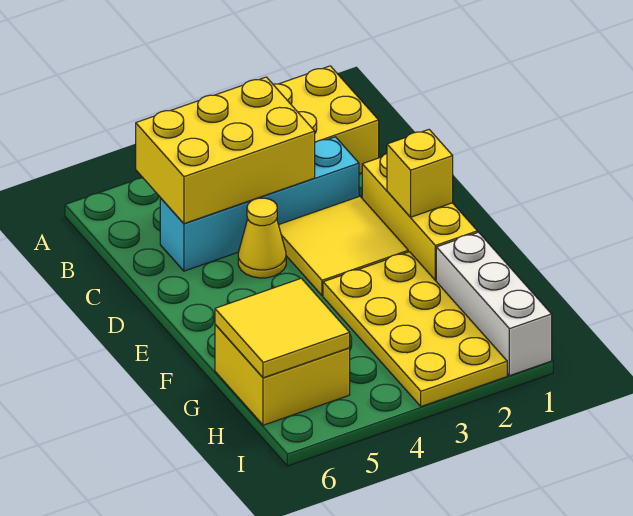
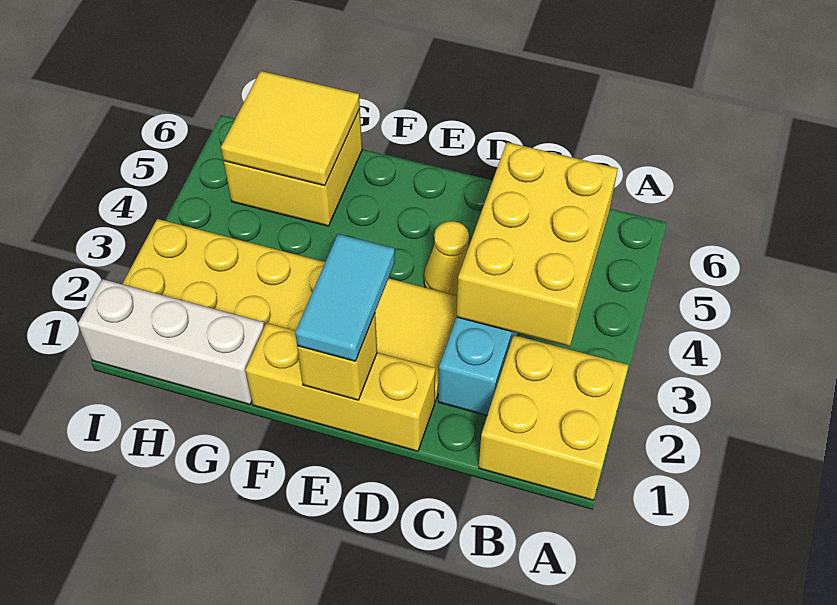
none -> cyan tile E1:E2 level 3

